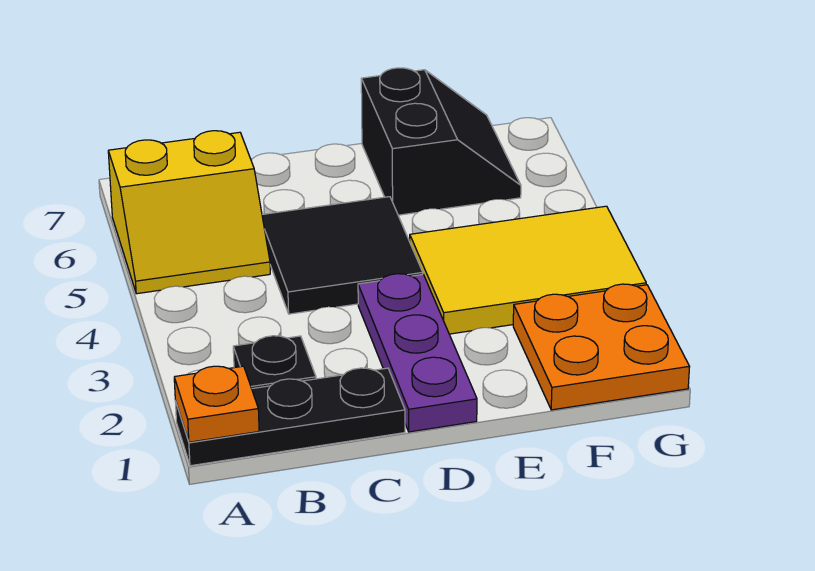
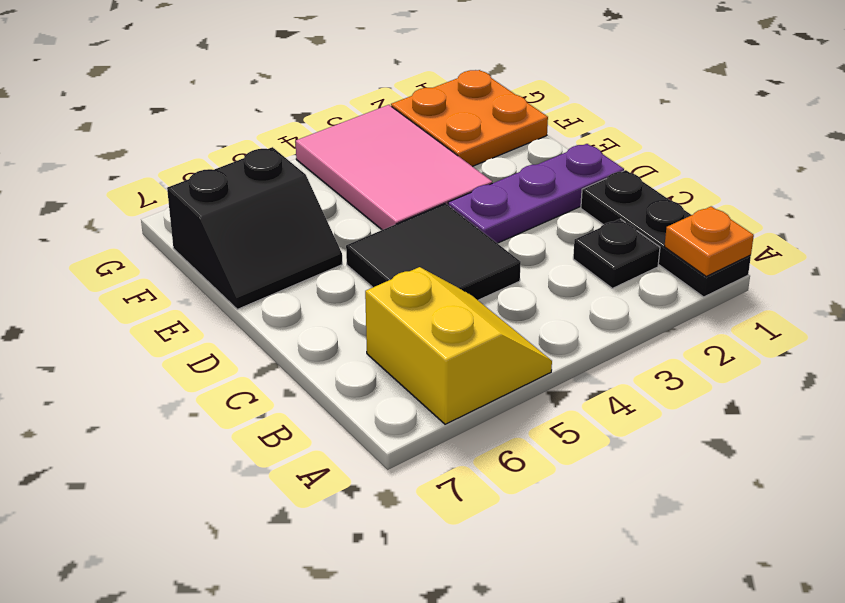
yellow tile E3:G4 level 1 -> pink tile E3:G4 level 1
black slope E6:F7 level 1 top E -> black slope E6:F7 level 1 top F

